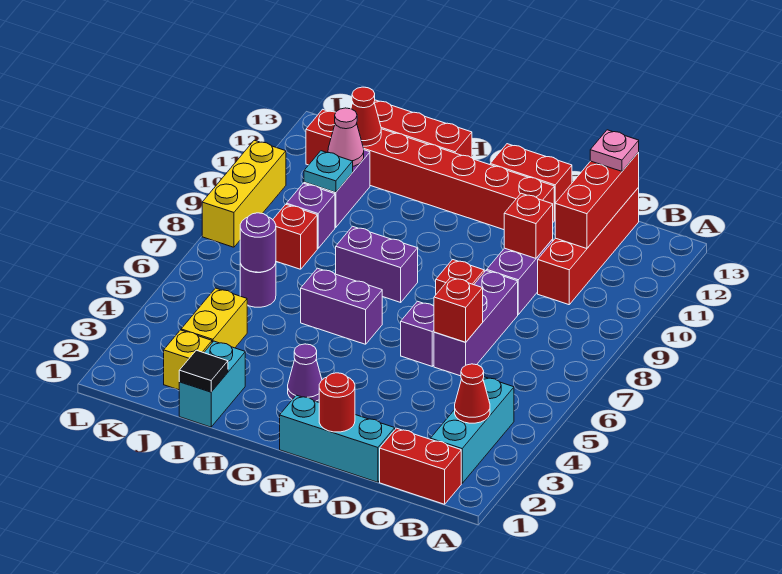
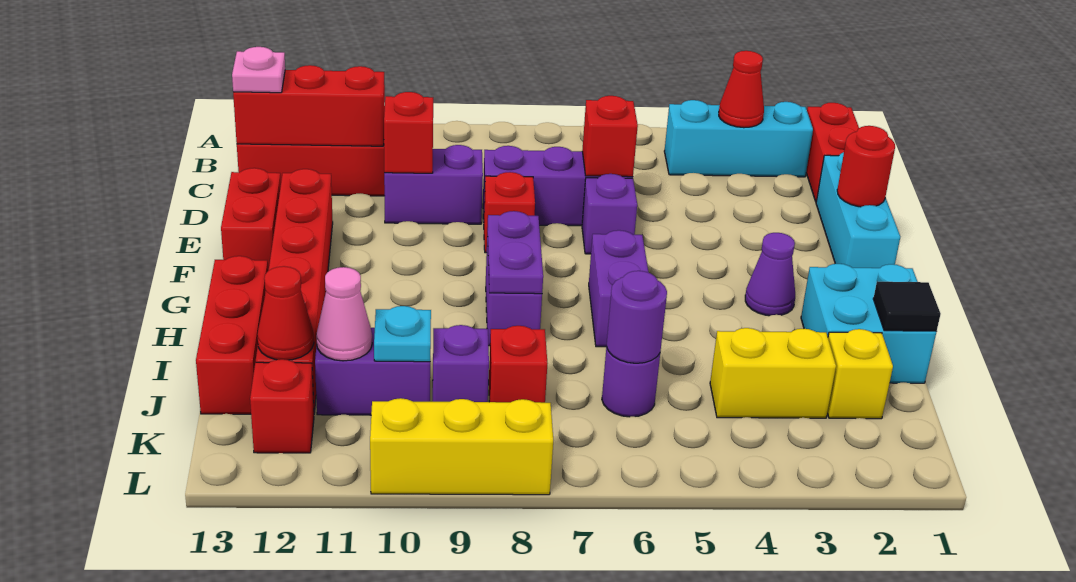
none -> purple plate G8:H8 level 2
cyan brick I1:I2 level 1 -> cyan brick H1:I2 level 1

